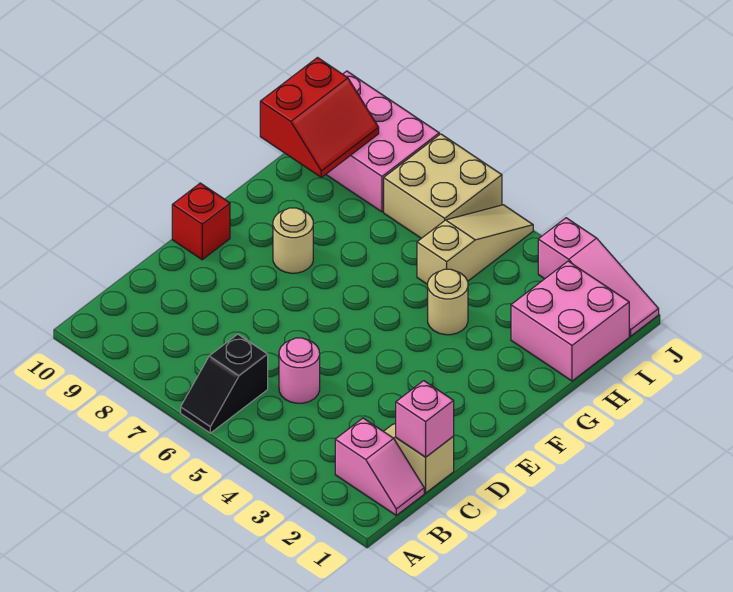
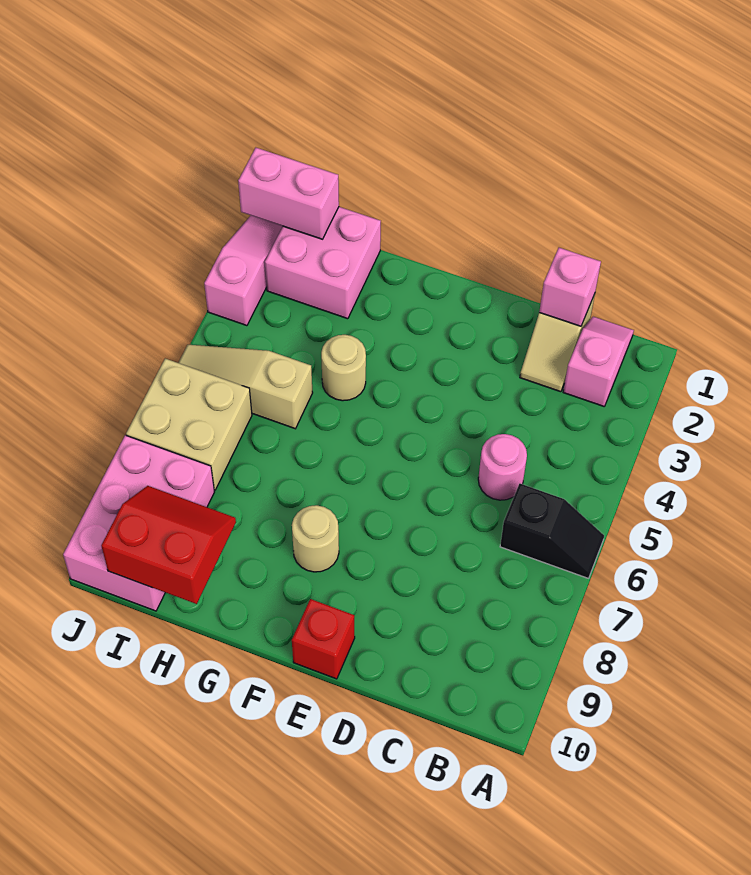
none -> pink brick I1:J1 level 2

